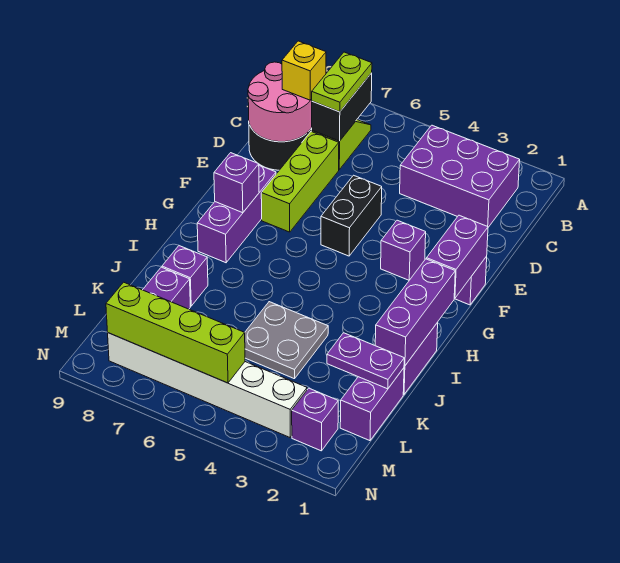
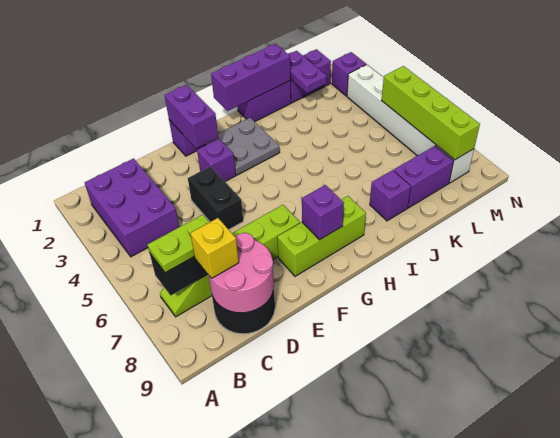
black brick E5:F5 level 1 -> black brick E4:E5 level 1
purple brick F1:G1 level 2 -> purple brick F1:F2 level 2
purple brick F8:H8 level 1 -> lime brick F8:H8 level 1
grey plate J4:K5 level 1 -> grey plate G2:H3 level 1

